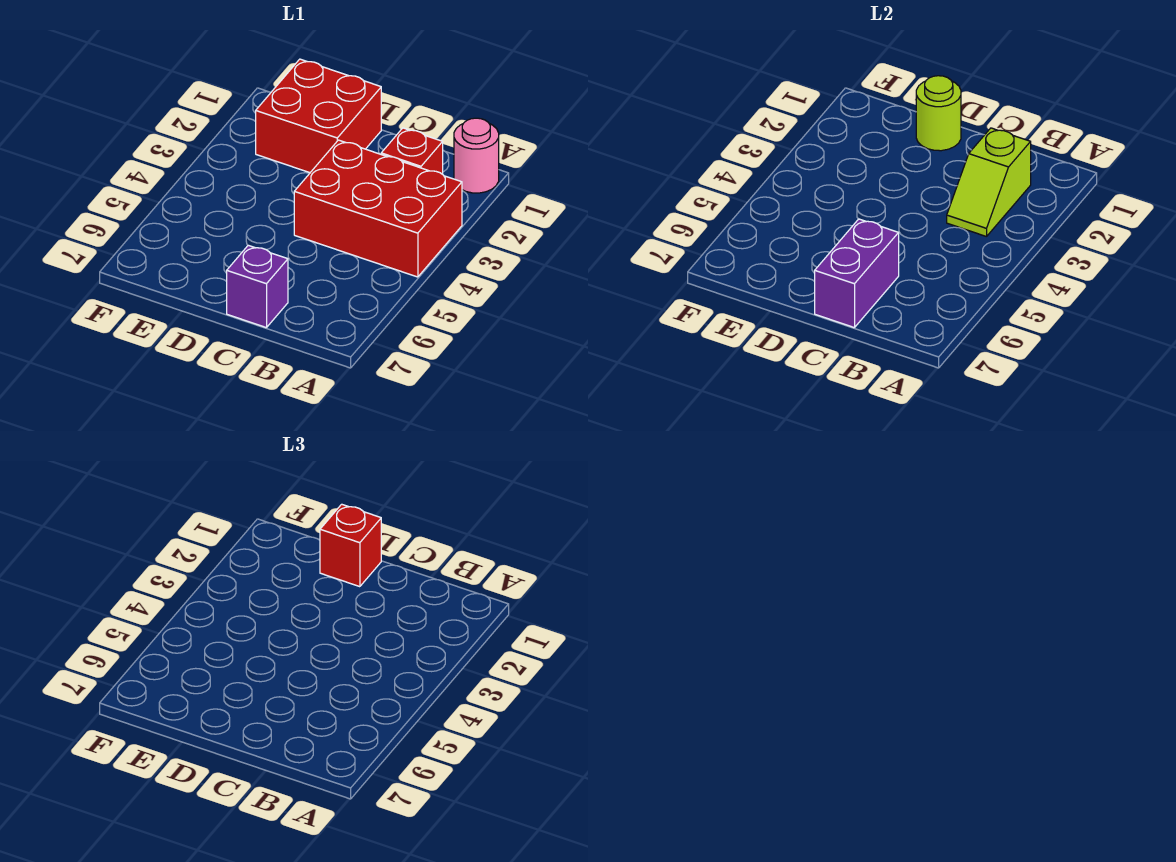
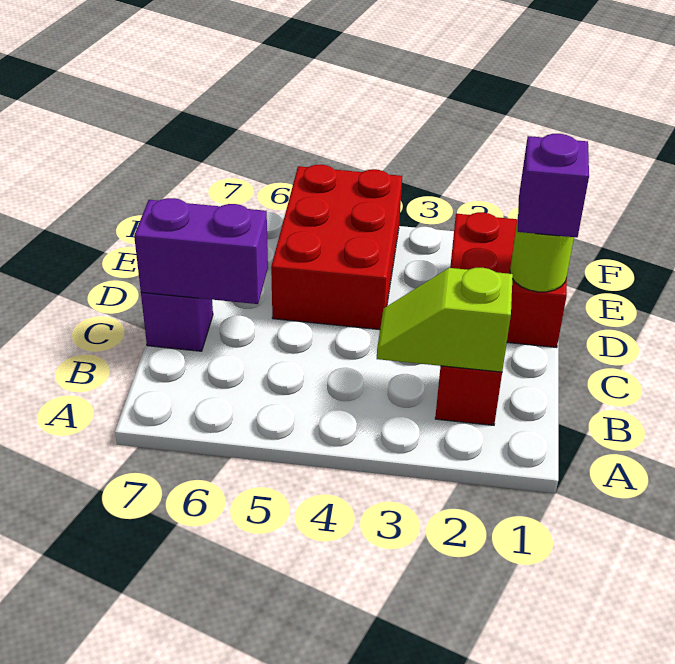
pink round brick A1 level 1 -> none
red brick A3:C4 level 1 -> red brick D4:F5 level 1
red brick D1 level 3 -> purple brick D1 level 3

